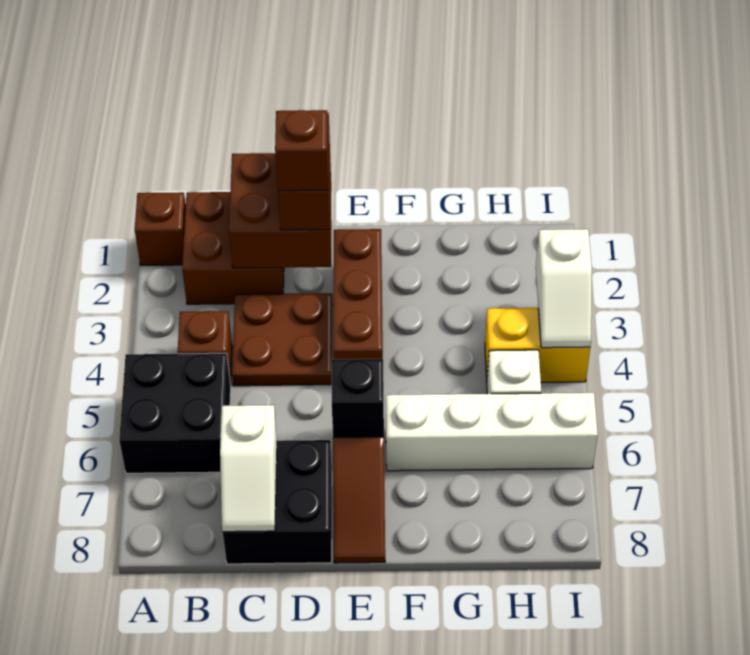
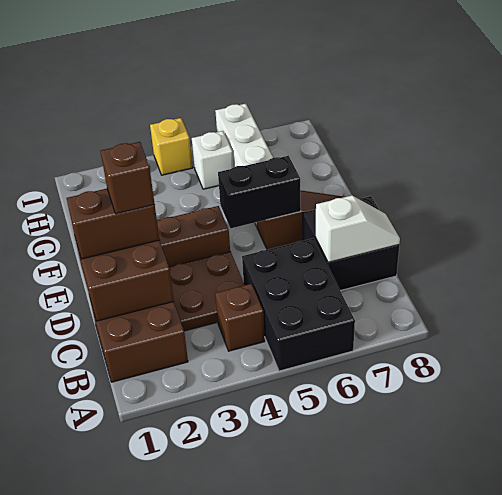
brown brick A1 level 1 -> none
black brick A5:B6 level 1 -> black brick A5:C6 level 1
black brick E6 level 2 -> black brick E5:E6 level 2
yellow brick H4:I4 level 1 -> yellow brick I4 level 1
white slope I3:I4 level 2 top 3 -> none

